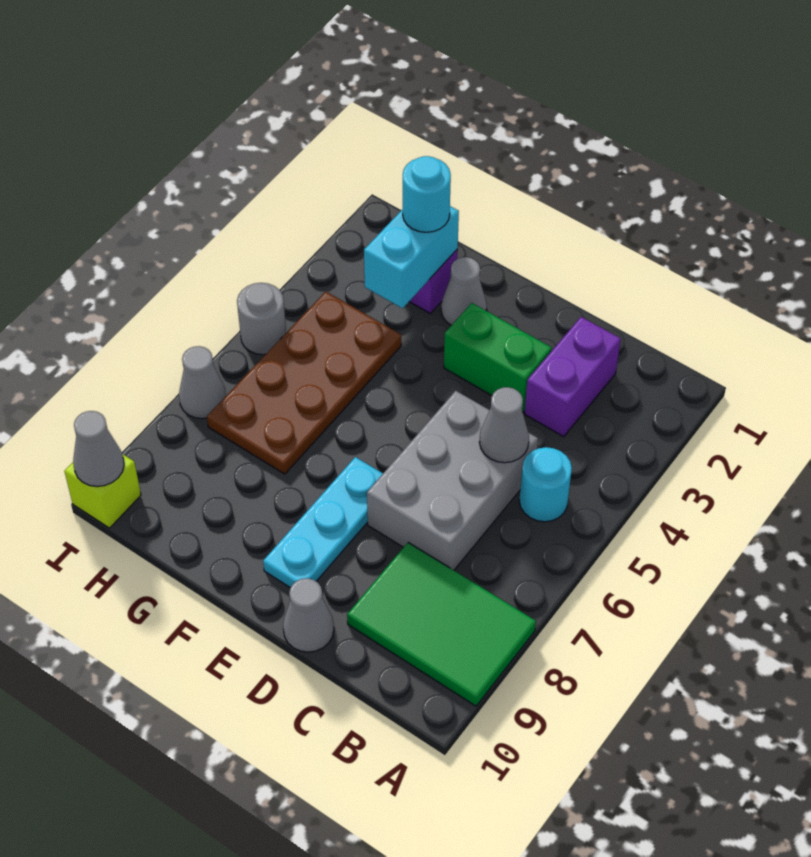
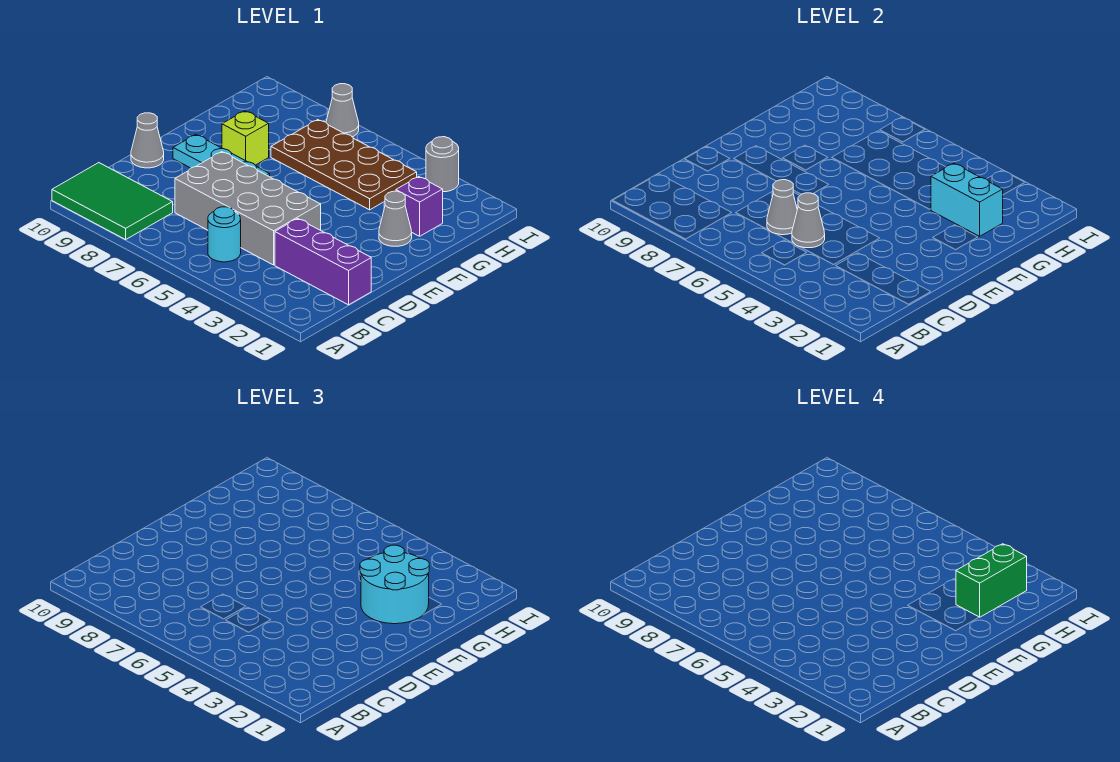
green tile A8:C9 level 1 -> green tile A8:B10 level 1
purple brick C2:C3 level 1 -> purple brick C1:C3 level 1
grey brick C5:D7 level 1 -> grey brick C4:D7 level 1
green brick D3:E3 level 1 -> green brick G2:H2 level 4
cyan round brick G2 level 3 -> cyan round brick F2:G3 level 3
grey round brick I5 level 1 -> grey round brick I3 level 1
lime brick I10 level 1 -> lime brick F8 level 1
grey cone I10 level 2 -> grey cone C6 level 2

